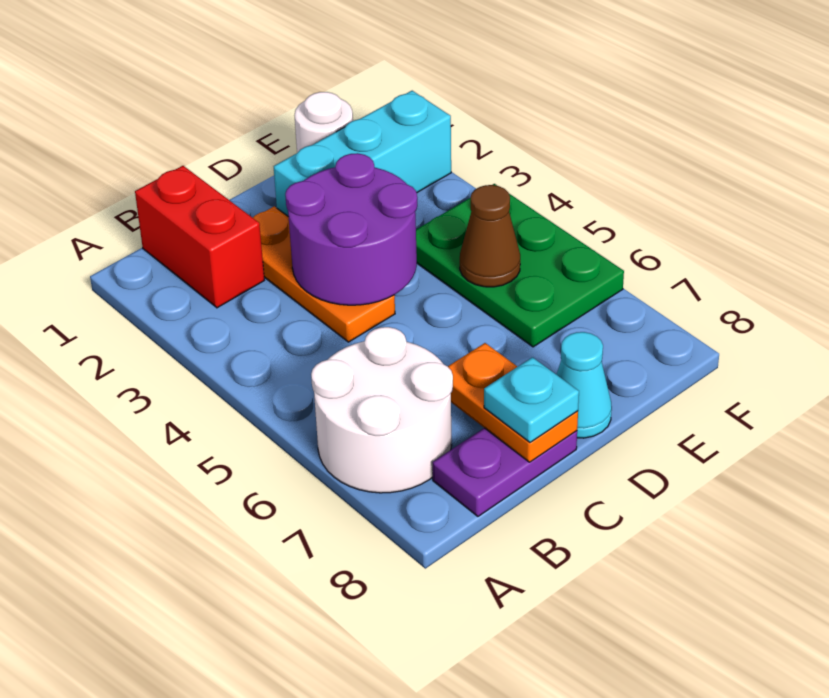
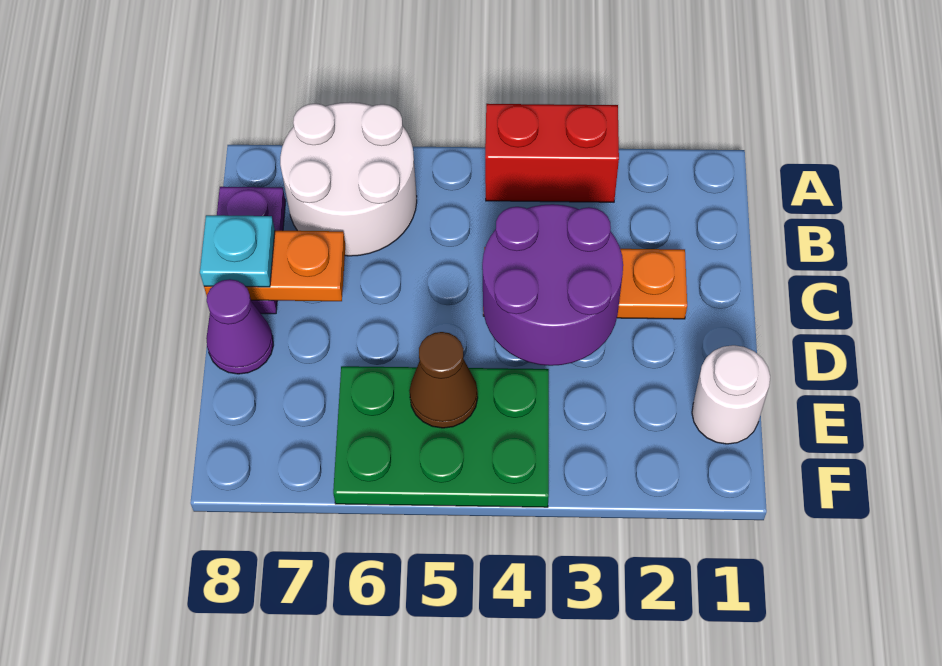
red brick B1:B2 level 1 -> red brick A3:A4 level 1
cyan brick D2:F2 level 1 -> none
cyan cone D8 level 1 -> purple cone D8 level 1

